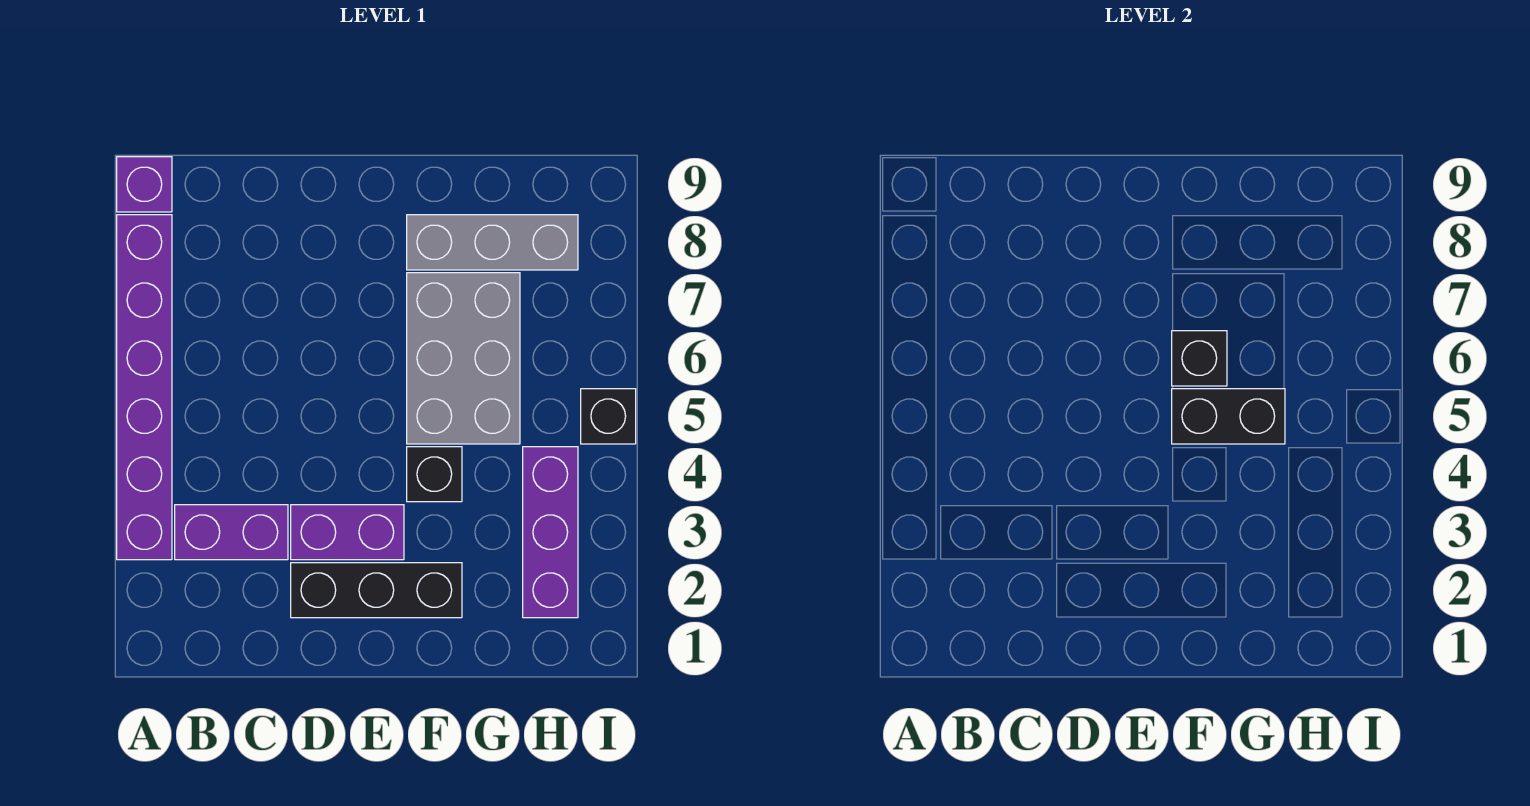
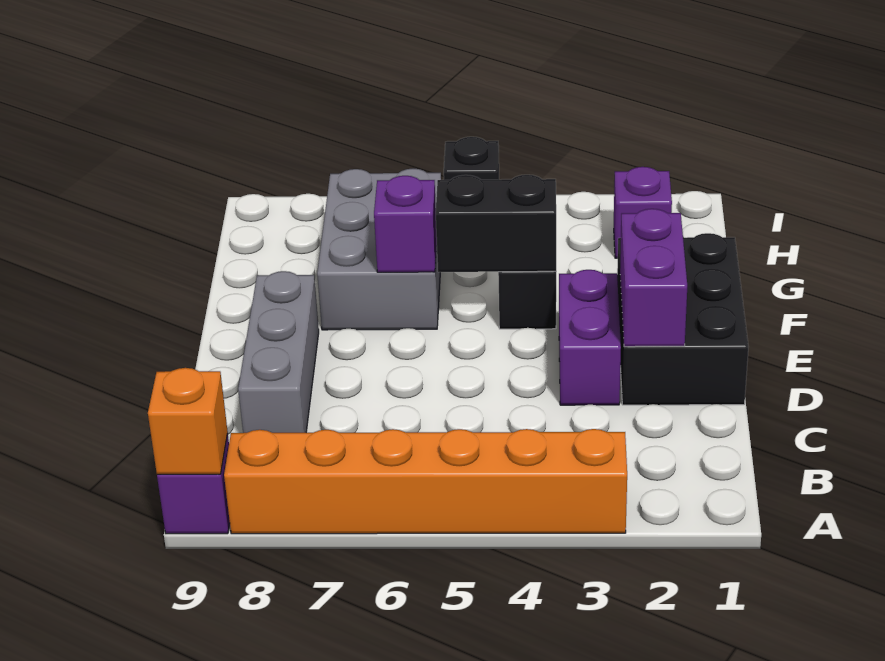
purple brick A3:A8 level 1 -> orange brick A3:A8 level 1
none -> orange brick A9 level 2
purple brick B3:C3 level 1 -> purple brick D2:E2 level 2
black brick D2:F2 level 1 -> black brick D1:F2 level 1
grey brick F5:G7 level 1 -> grey brick F6:H7 level 1
black brick F5:G5 level 2 -> black brick F4:F5 level 2
black brick F6 level 2 -> purple brick F6 level 2
grey brick F8:H8 level 1 -> grey brick C8:E8 level 1
purple brick H2:H4 level 1 -> purple brick H2 level 1

